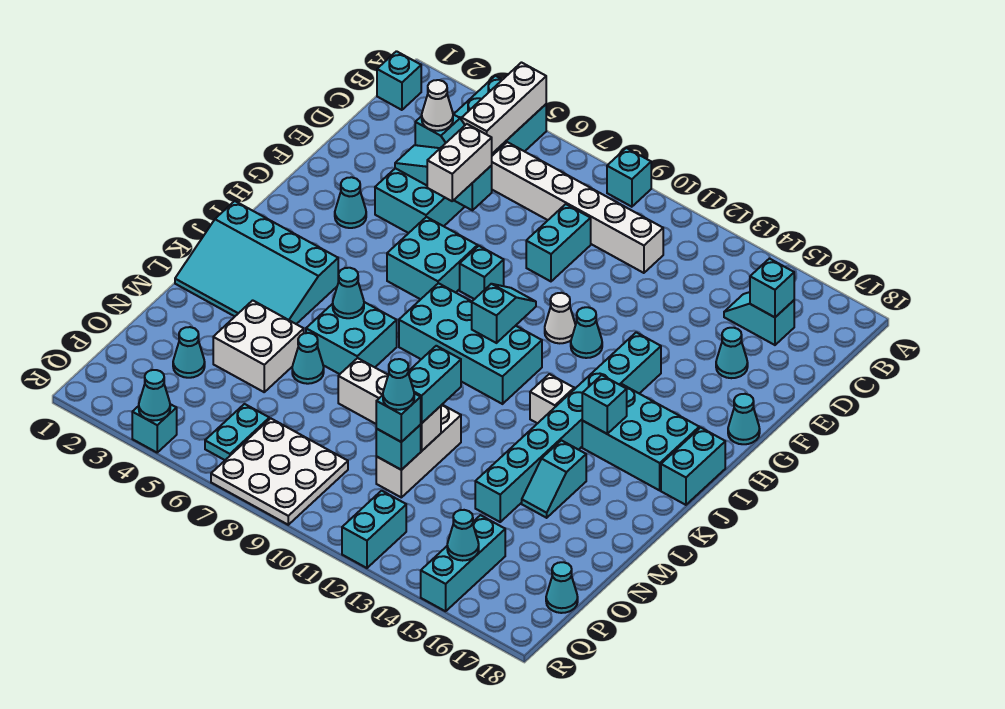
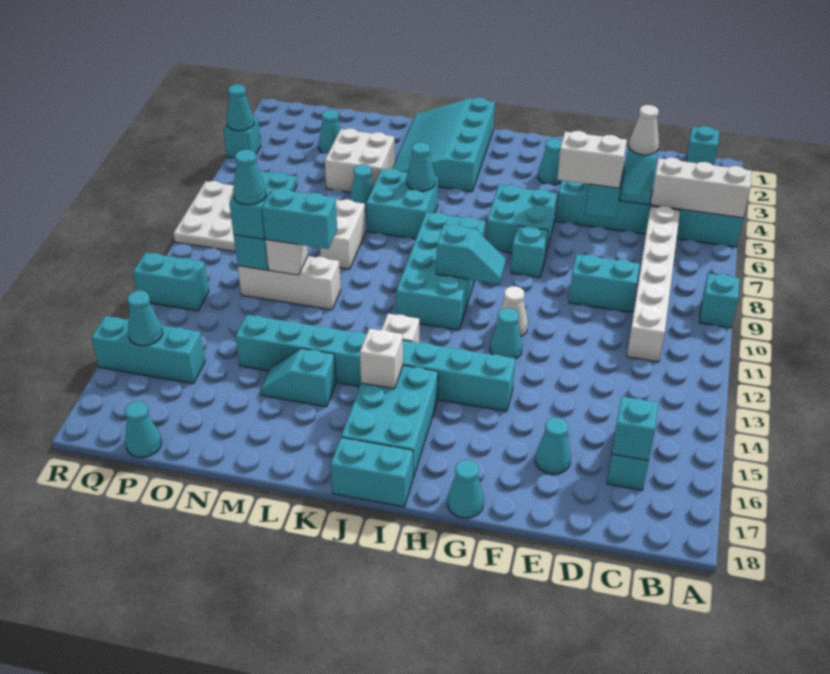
cyan brick J15 level 2 -> white brick J15 level 2

